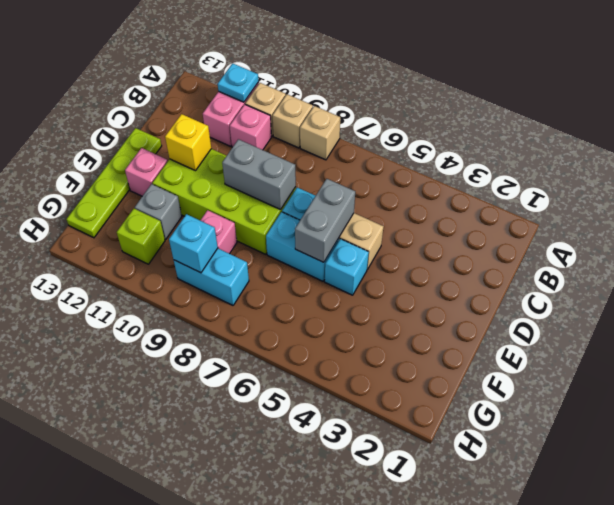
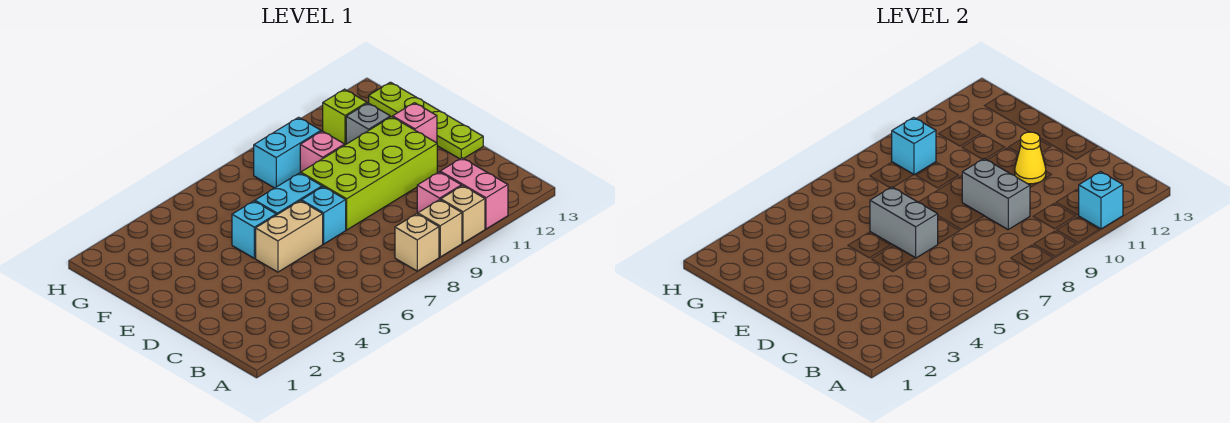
cyan plate A11 level 2 -> cyan brick A11 level 2
grey brick D8:D9 level 2 -> grey brick C9:D9 level 2
yellow brick D11 level 2 -> yellow cone D11 level 2

